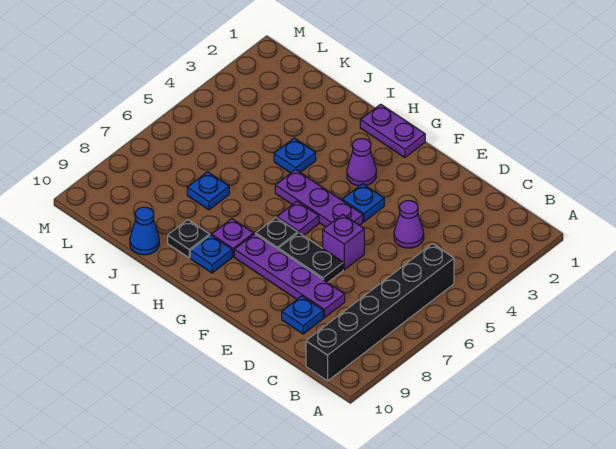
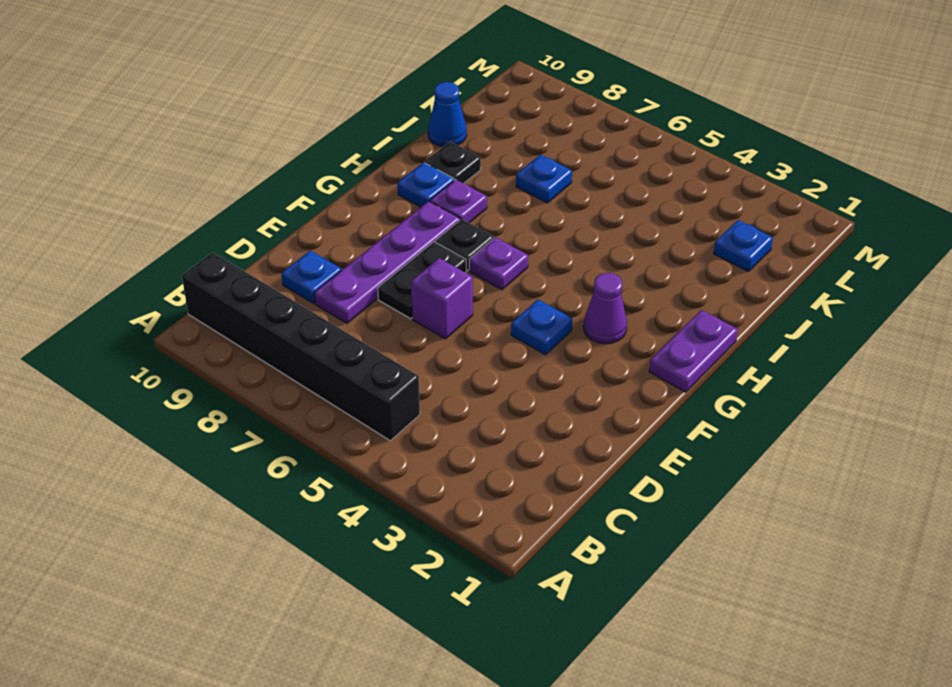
purple cone D4 level 1 -> none
purple plate F5:H5 level 1 -> none
blue plate I4 level 1 -> blue plate K2 level 1

